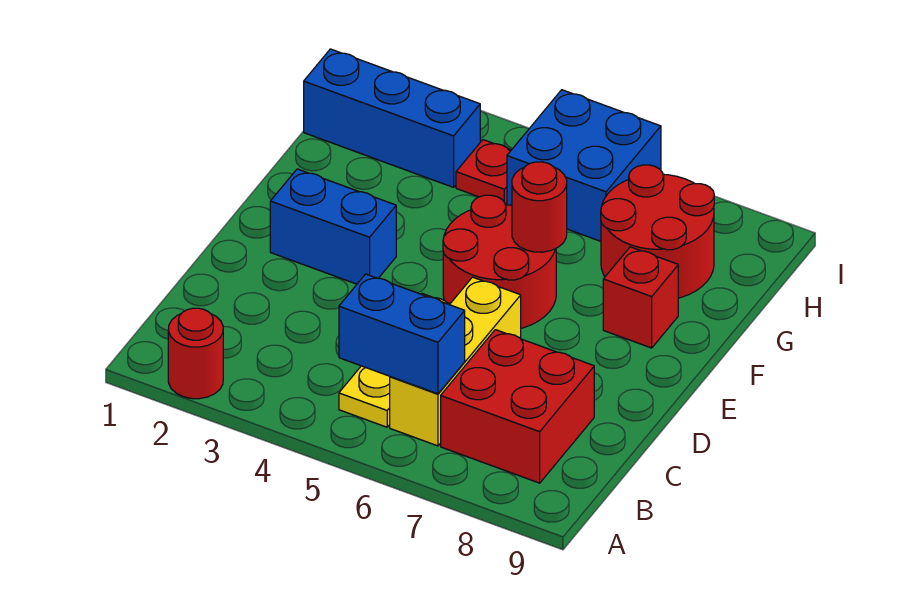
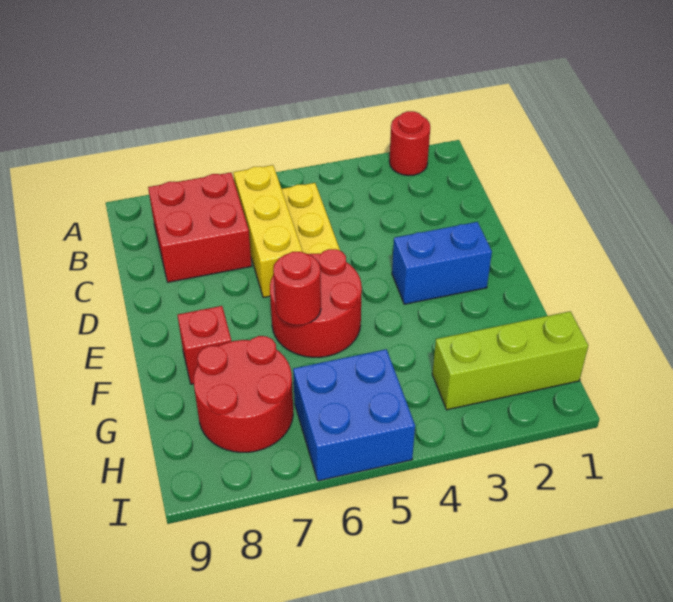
blue brick B5:B6 level 2 -> none
blue brick H1:H3 level 1 -> lime brick H1:H3 level 1
red plate H4 level 1 -> none

